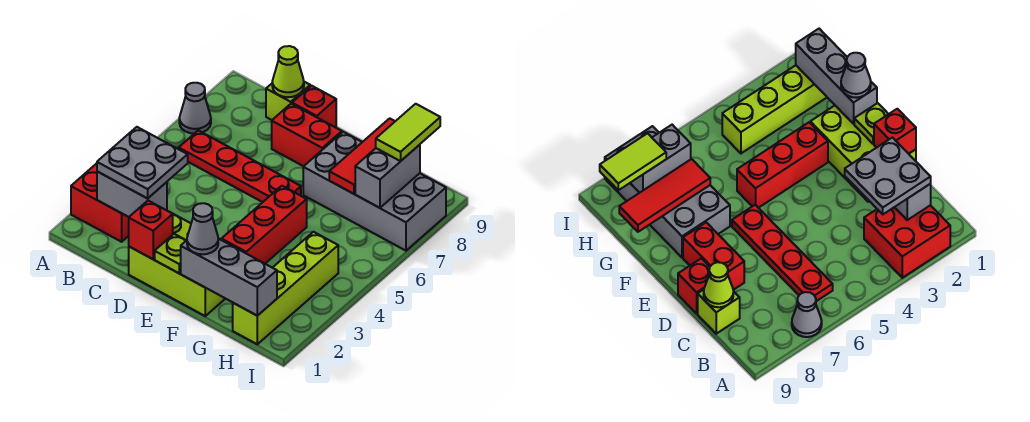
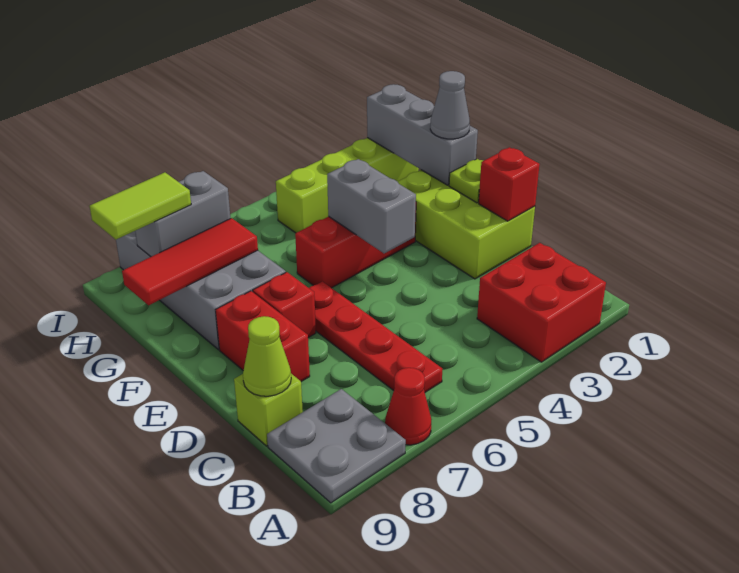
grey cone A7 level 1 -> red cone A7 level 1
grey brick B2:C2 level 2 -> grey brick E4:F4 level 2
grey plate B2:C3 level 3 -> grey plate A8:B9 level 1
red brick D9 level 1 -> red brick E7 level 1

